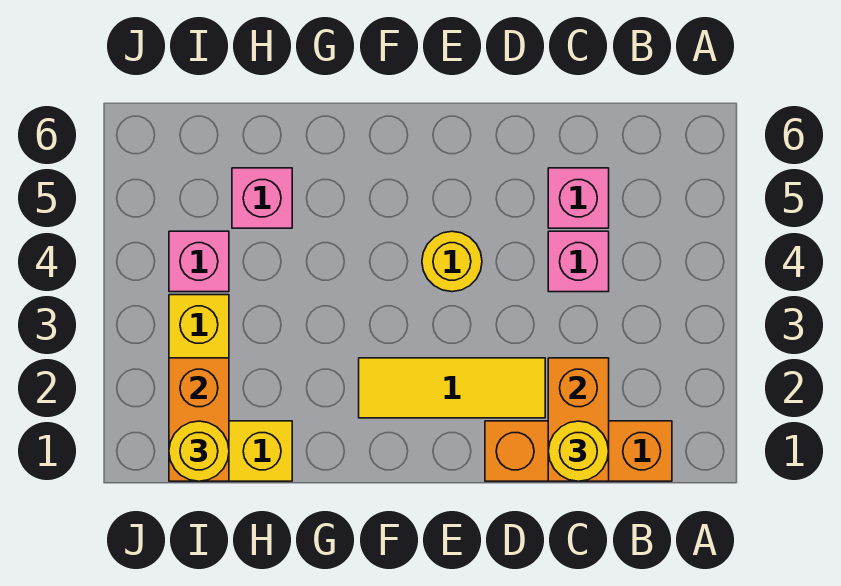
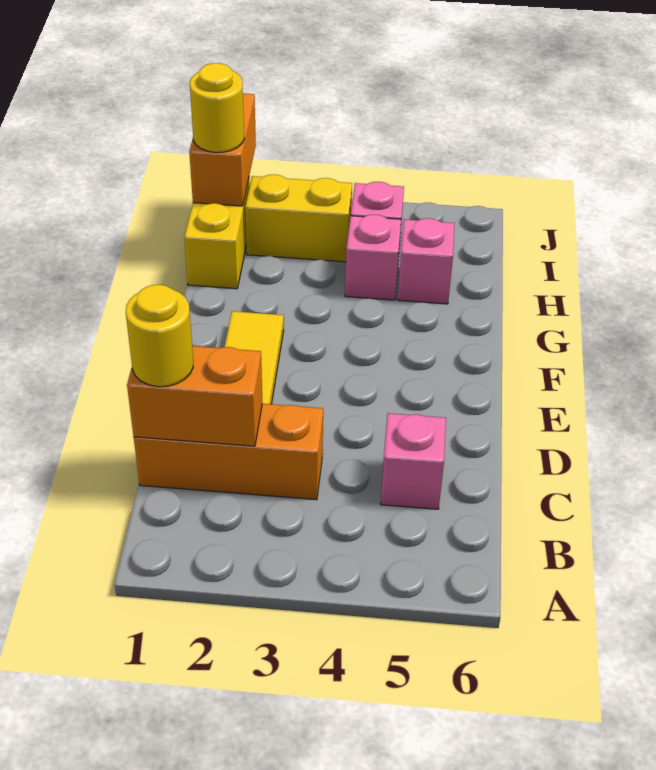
orange brick B1:D1 level 1 -> orange brick C1:C3 level 1
pink brick C4 level 1 -> pink brick H4 level 1
yellow round brick E4 level 1 -> none
orange brick I1:I2 level 2 -> orange brick I1:J1 level 2

